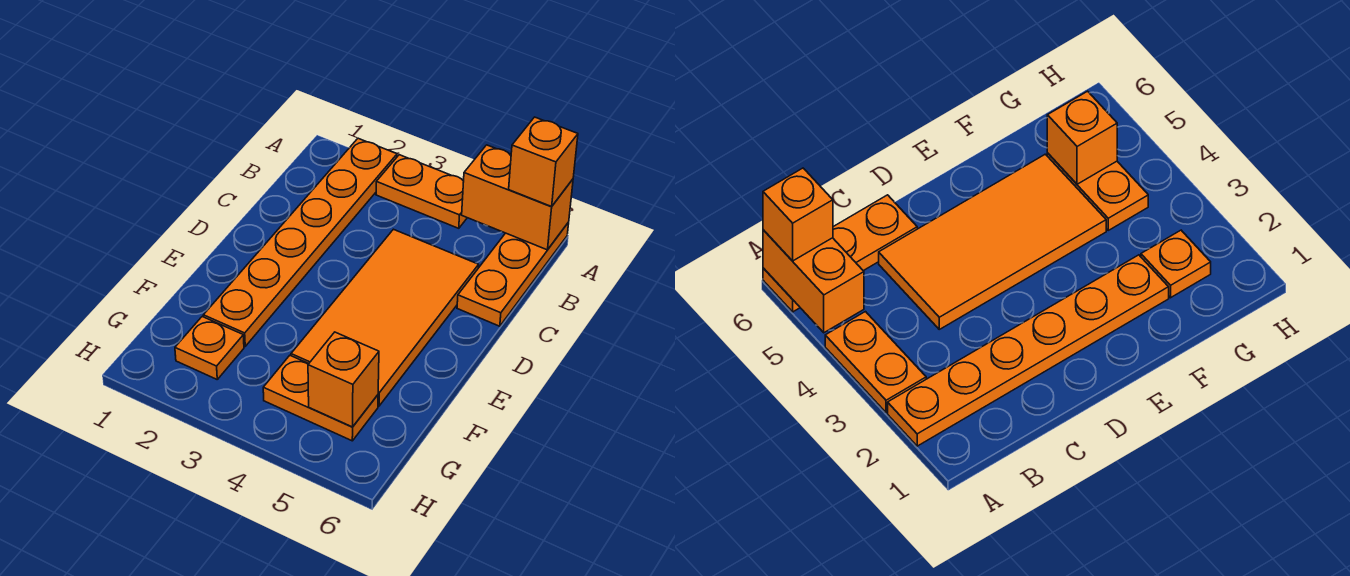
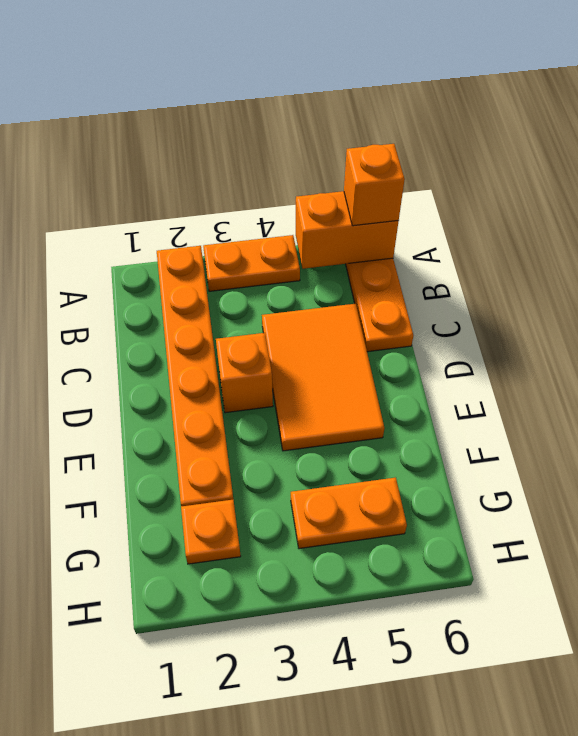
orange tile C4:F5 level 1 -> orange tile C4:E5 level 1
orange brick G5 level 2 -> orange brick D3 level 1

